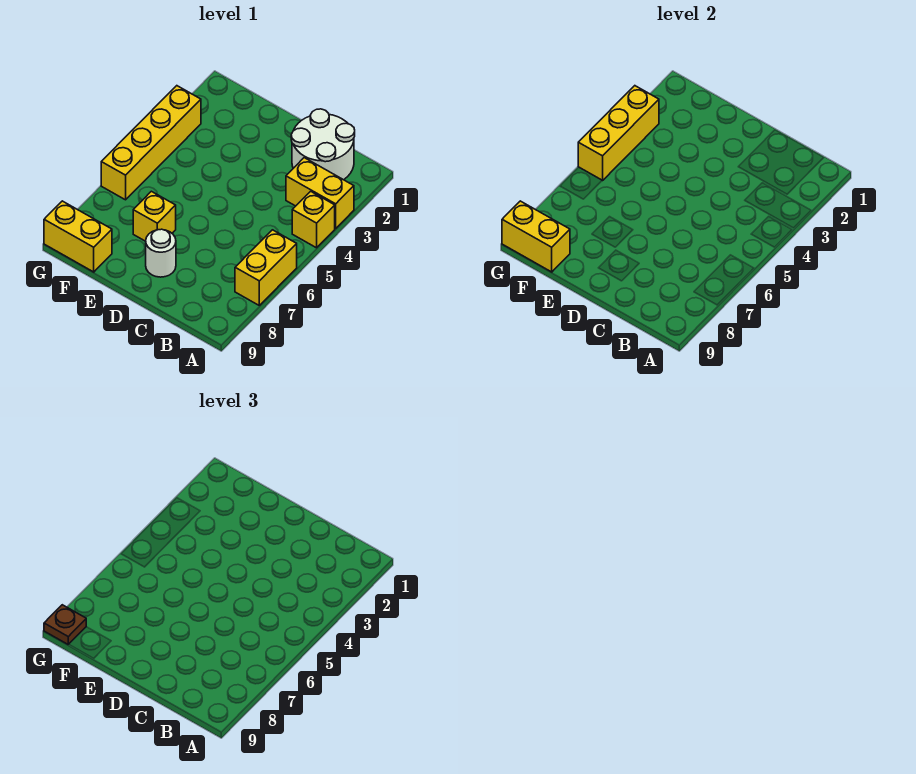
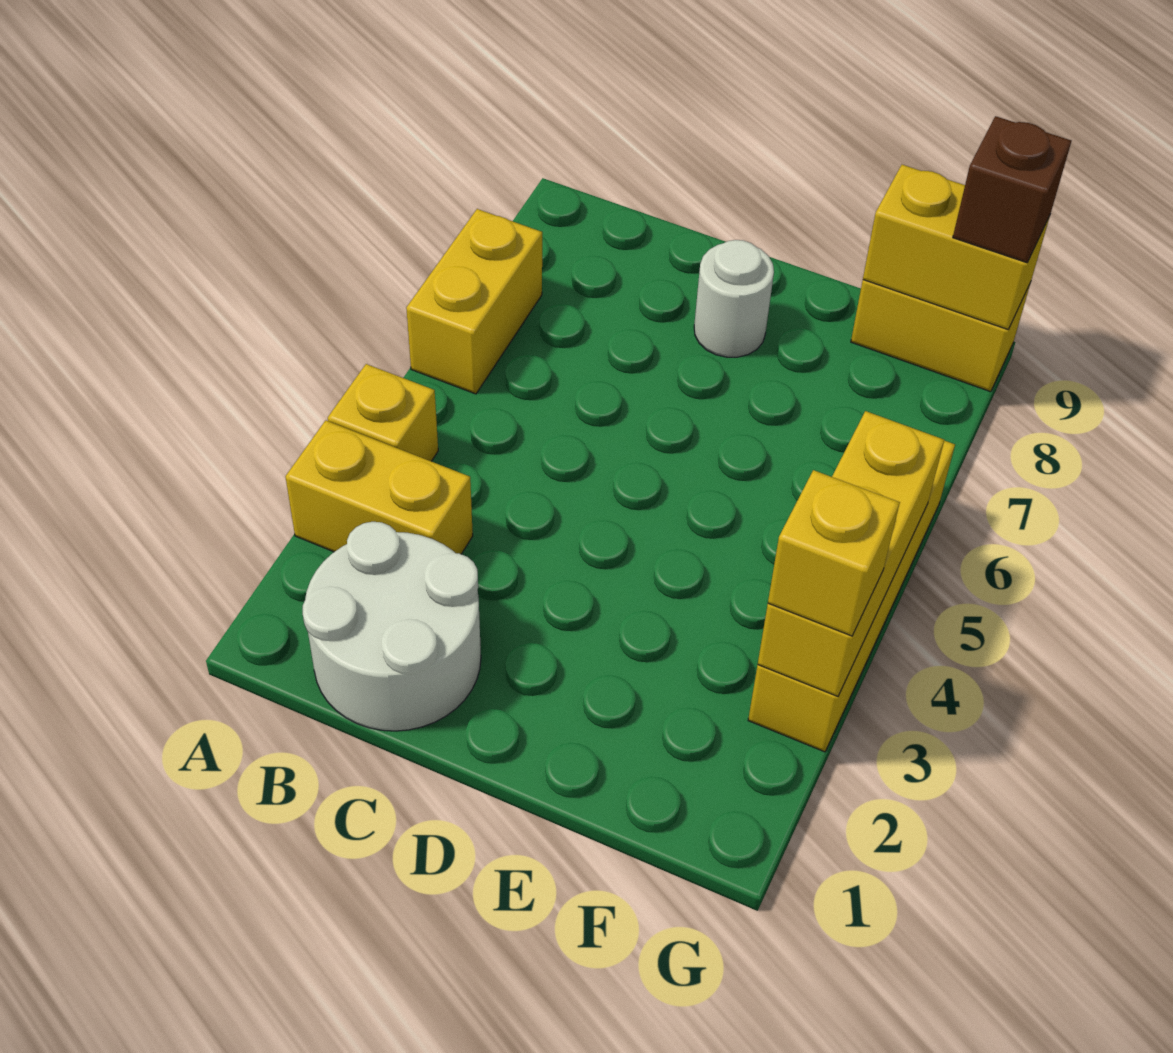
yellow brick E7 level 1 -> yellow brick G3 level 3
brown plate G9 level 3 -> brown brick G9 level 3

